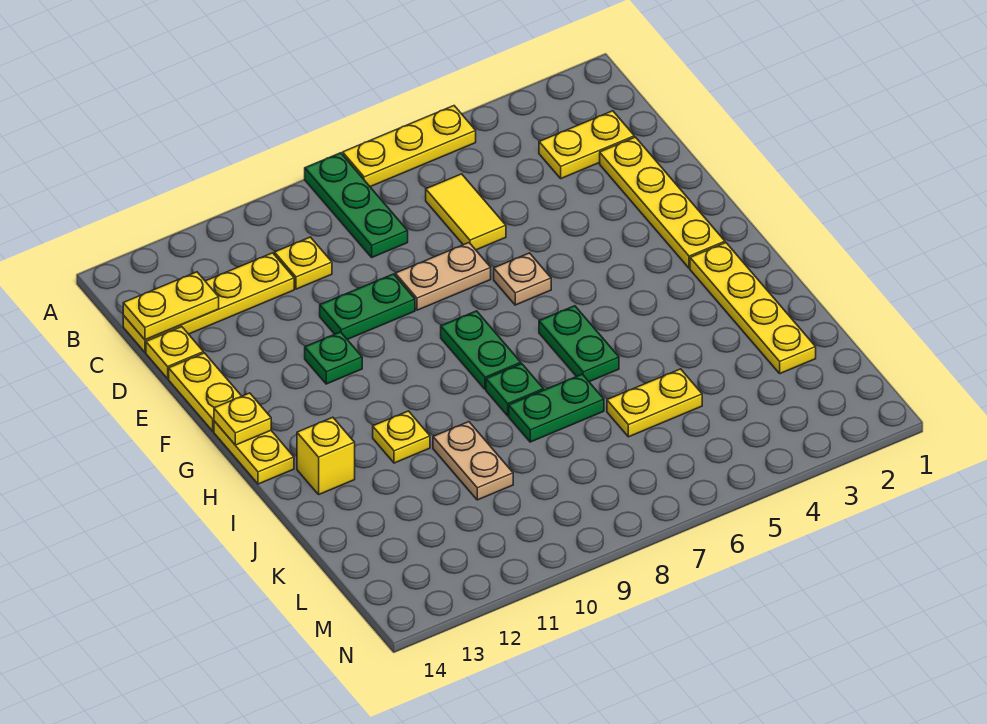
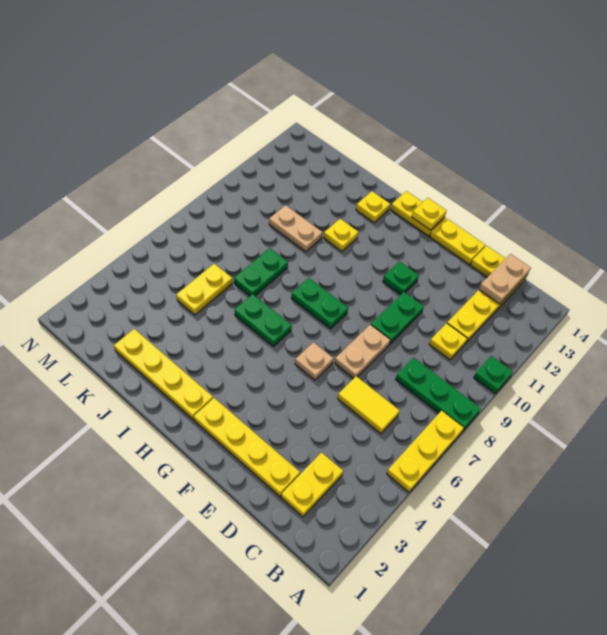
yellow plate C13:C14 level 2 -> tan plate C13:C14 level 2
green plate I8 level 1 -> green plate A10 level 1
yellow brick I13 level 1 -> yellow plate I13 level 1

